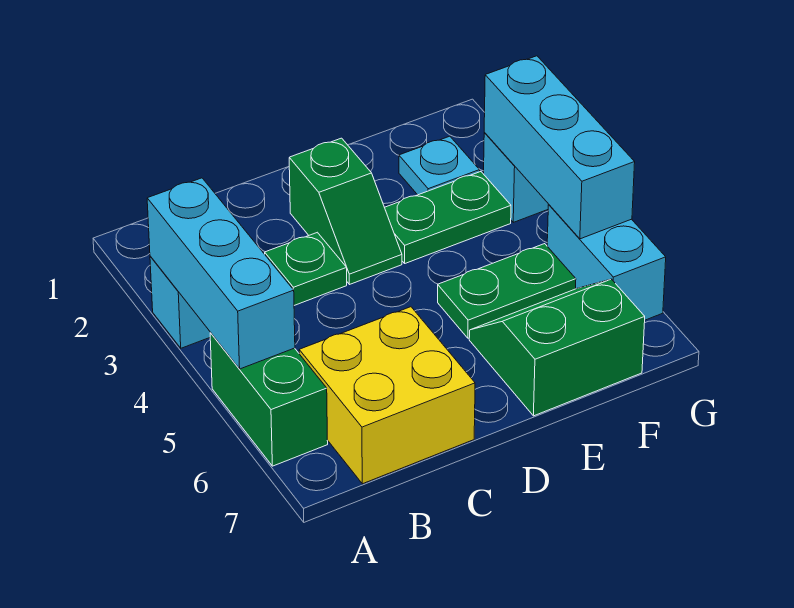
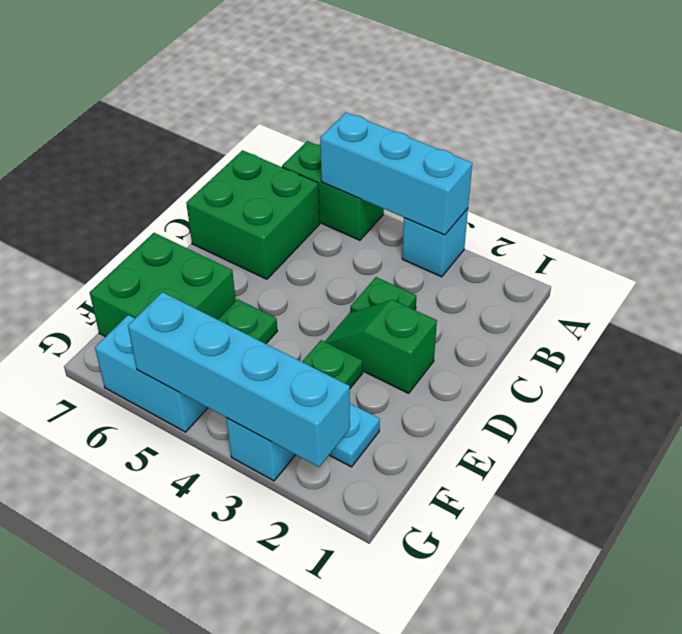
yellow brick B6:C7 level 1 -> green brick B6:C7 level 1
green slope E6:F7 level 1 top 7 -> green brick E6:F7 level 1
cyan brick G3:G5 level 2 -> cyan brick G2:G5 level 2

